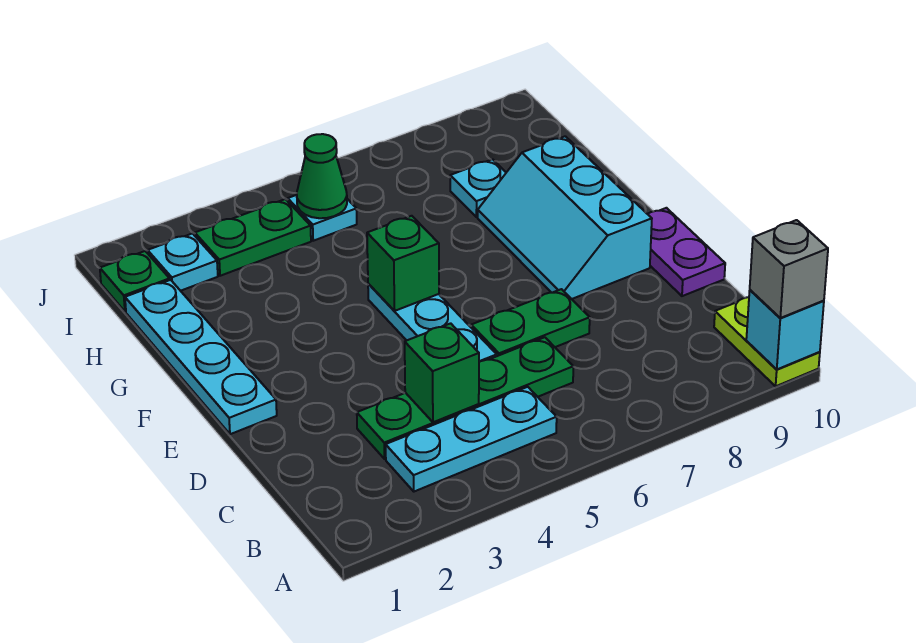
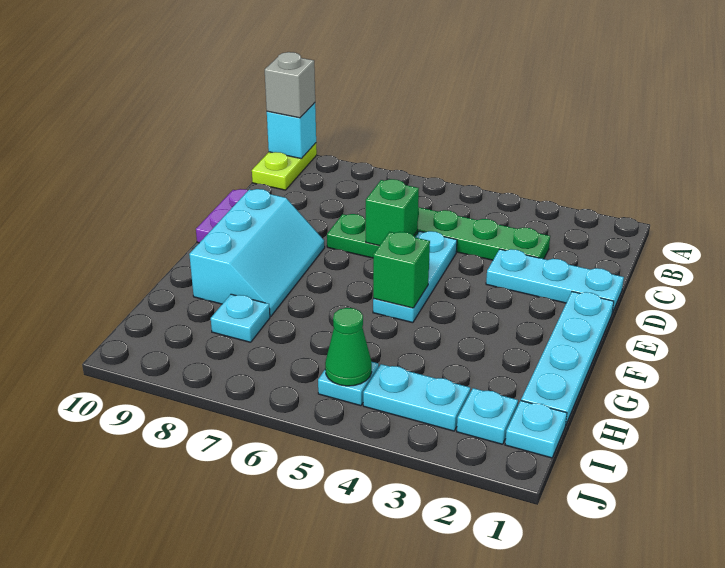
cyan plate B3:B5 level 1 -> cyan plate D1:D3 level 1
green brick C4 level 2 -> green brick D6 level 2
green plate I1 level 1 -> cyan plate I1 level 1
green plate I3:I4 level 1 -> cyan plate I3:I4 level 1

